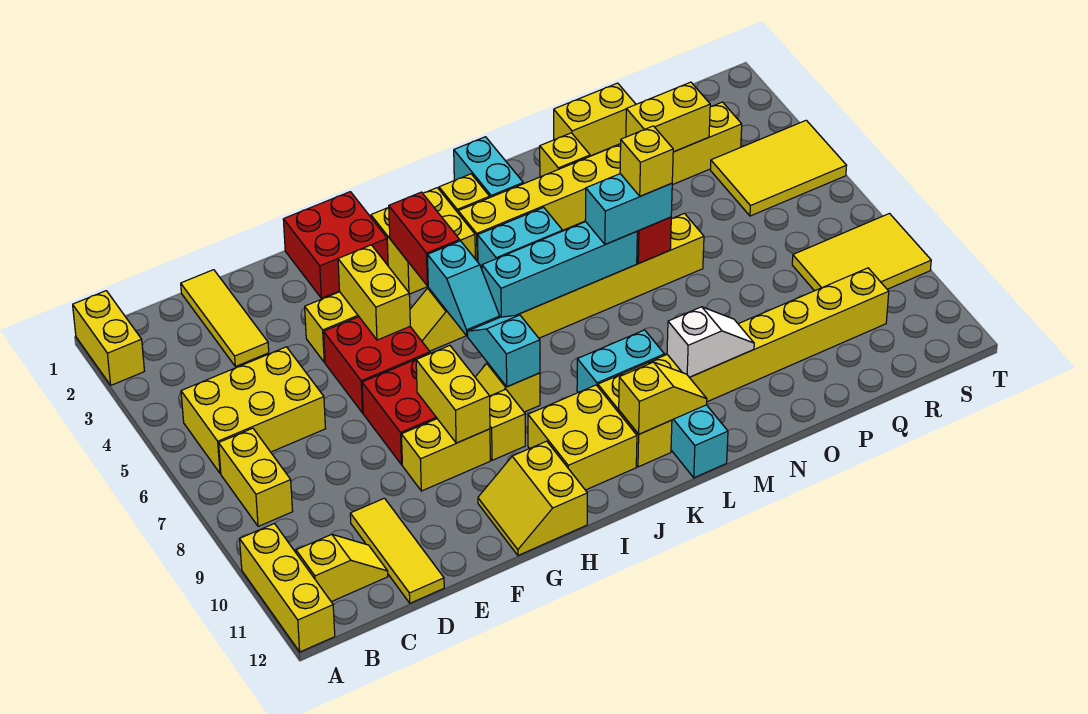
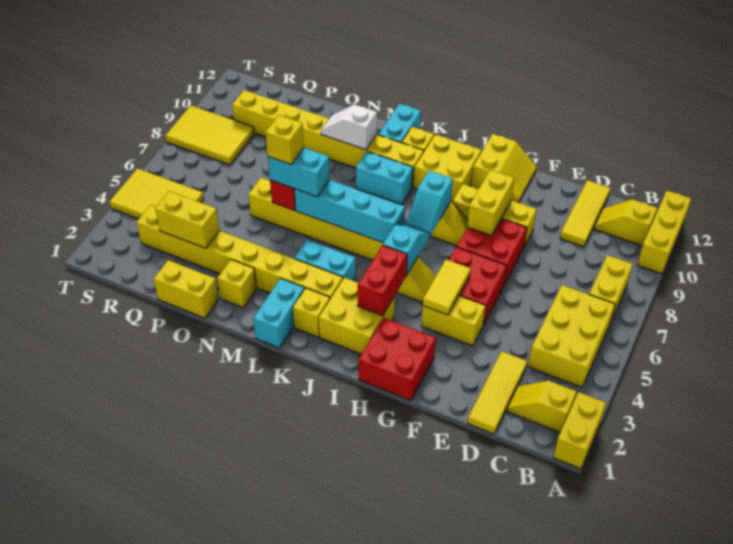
yellow brick B5:D6 level 1 -> yellow brick B4:C6 level 1
yellow brick G4:G5 level 2 -> yellow tile G4:G5 level 2
yellow slope K11:L11 level 2 top K -> yellow slope B2:C2 level 1 top B

